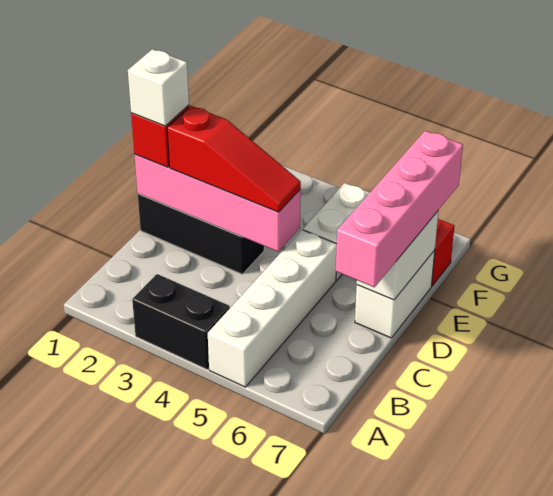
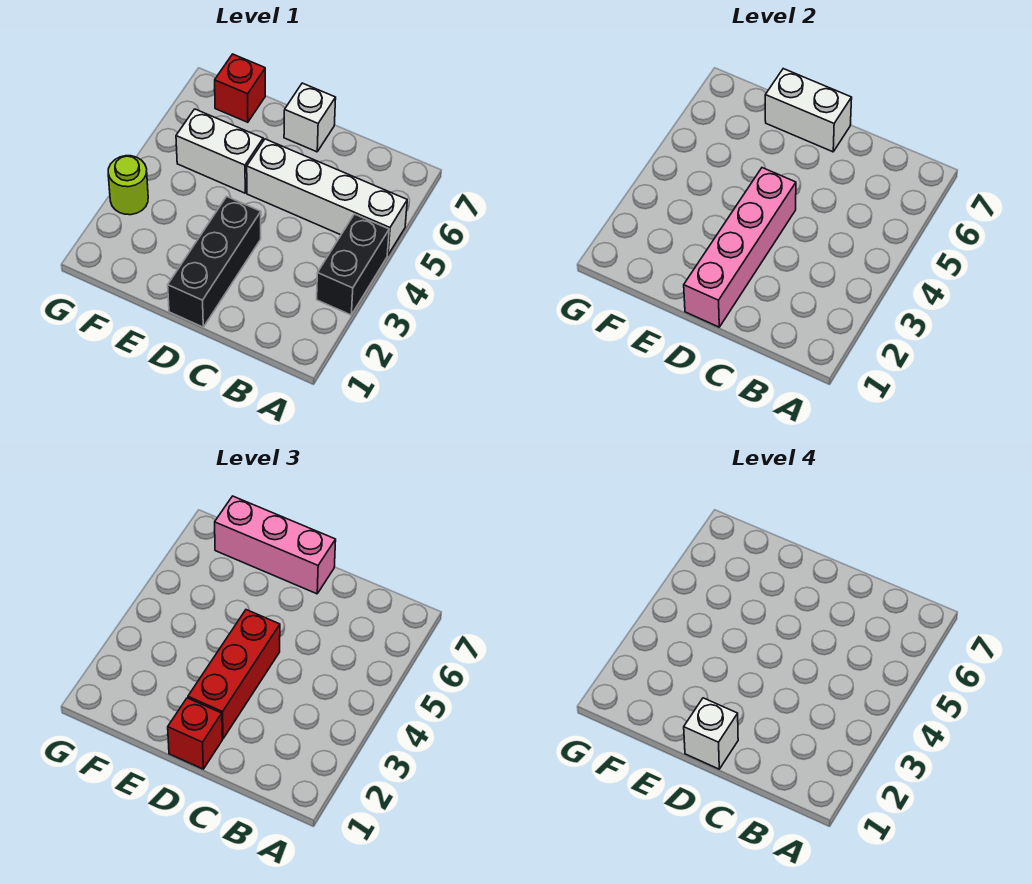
pink brick C7:F7 level 3 -> pink brick D7:F7 level 3
red slope D2:D4 level 3 top 2 -> red brick D2:D4 level 3
white brick D7:E7 level 1 -> white brick D7 level 1
none -> lime round brick G3 level 1

